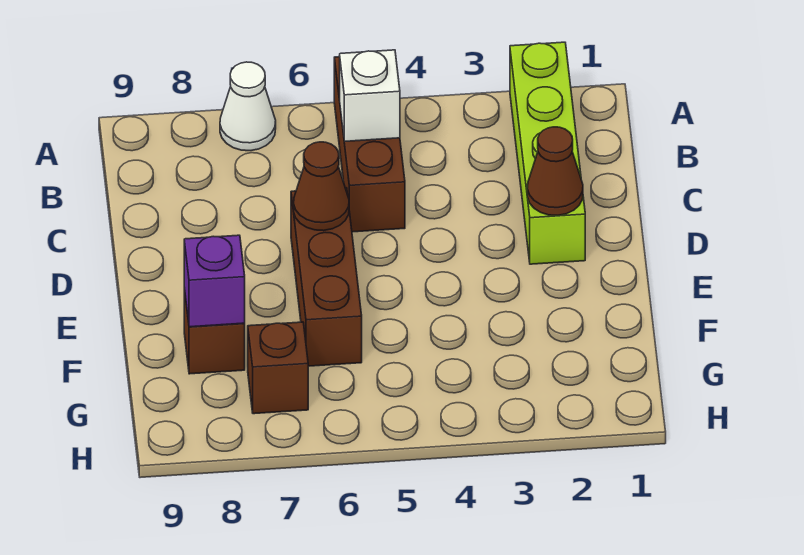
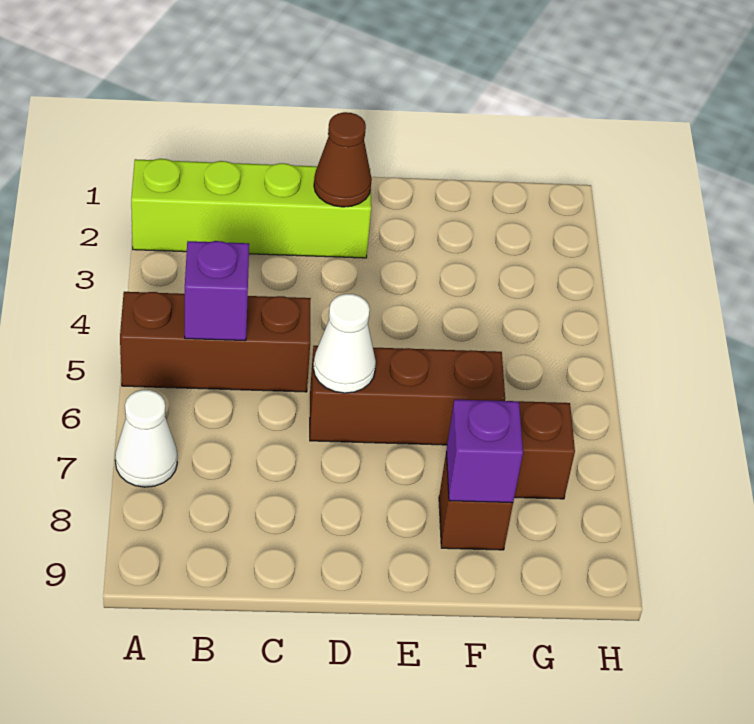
white brick B5 level 2 -> purple brick B5 level 2
brown cone D6 level 2 -> white cone D6 level 2

